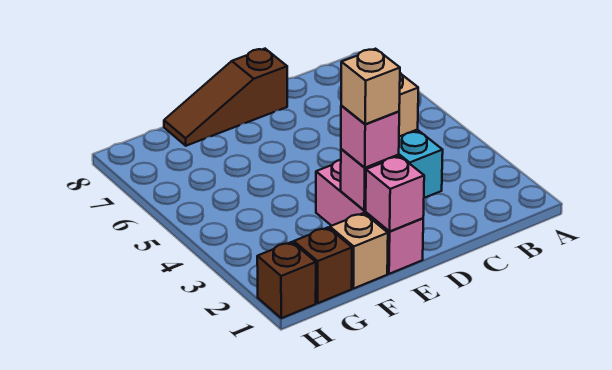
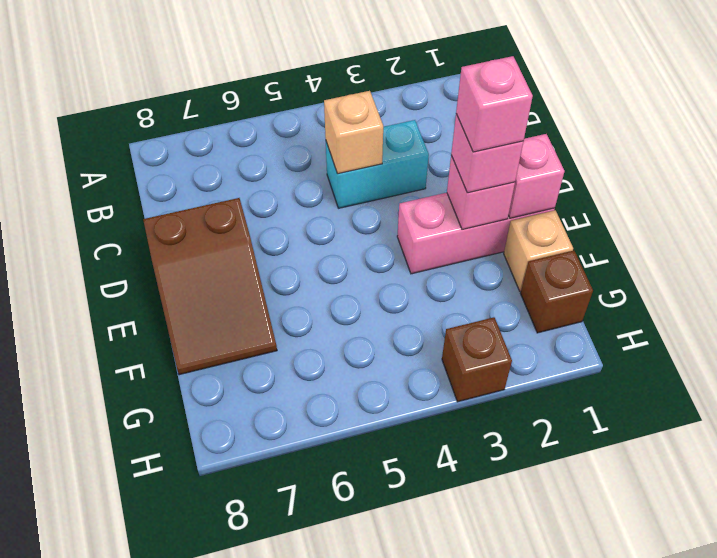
brown slope D8:F8 level 1 top D -> brown slope D7:F8 level 1 top D
tan brick E2 level 4 -> pink brick E2 level 4
brown brick H1 level 1 -> brown brick H3 level 1

